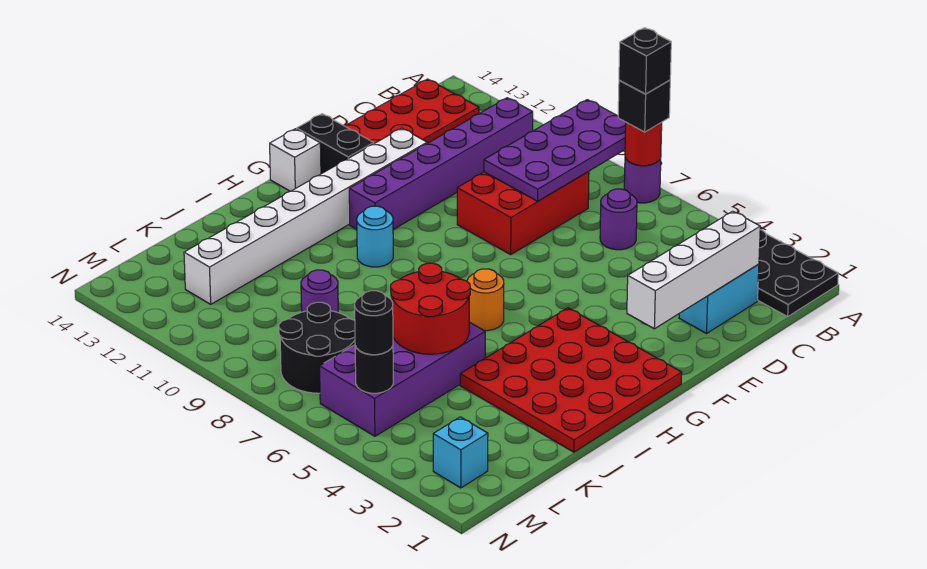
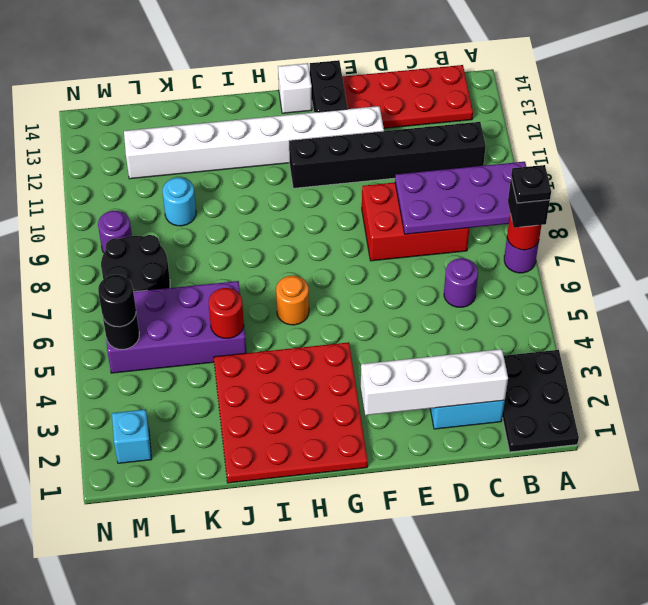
black brick A7 level 4 -> black plate A7 level 4
purple brick B11:G11 level 1 -> black brick B11:G11 level 1
cyan round brick H10 level 1 -> cyan round brick K10 level 1
red round brick J5:K6 level 2 -> red round brick J5 level 2
purple round brick K9 level 1 -> purple round brick M9 level 1

